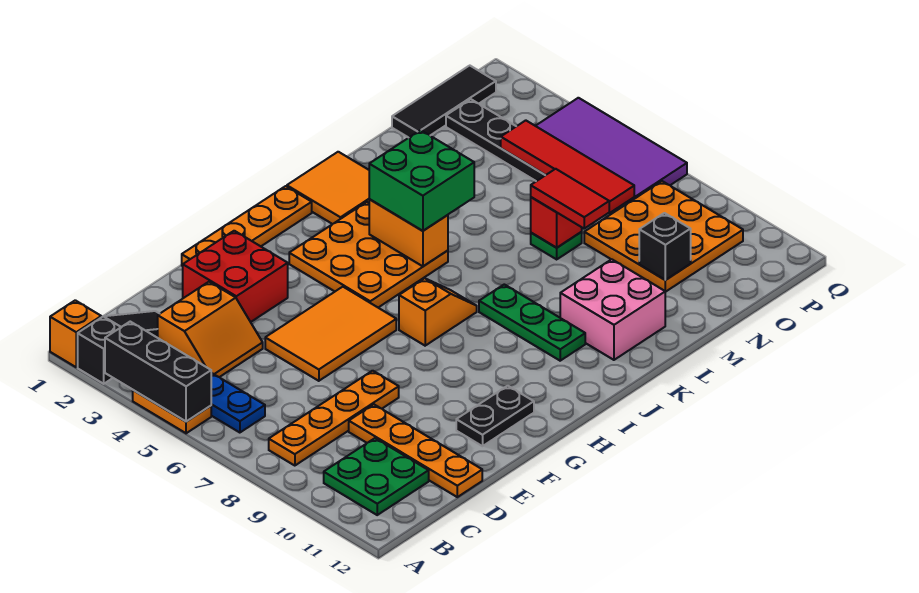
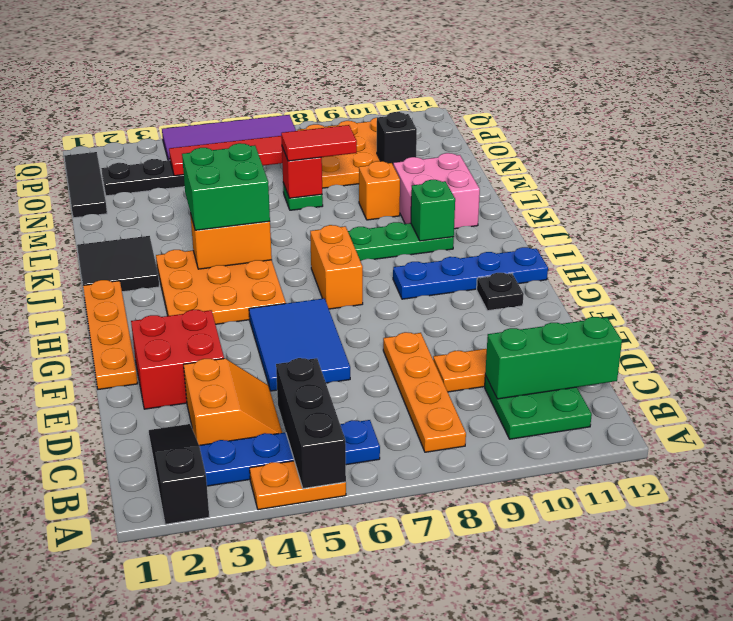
orange brick A1 level 1 -> orange brick L9 level 1
black brick A3:A5 level 2 -> black brick A5:C5 level 2
none -> green brick C10:C12 level 2
orange tile E5:G6 level 1 -> blue tile E5:G6 level 1
black plate F11:G11 level 1 -> black plate G11 level 1
orange slope H7:I7 level 1 top H -> orange brick H7:I7 level 1
none -> blue plate H9:H12 level 1
orange tile J1:K2 level 1 -> black tile J1:K2 level 1
none -> green brick J10 level 2

